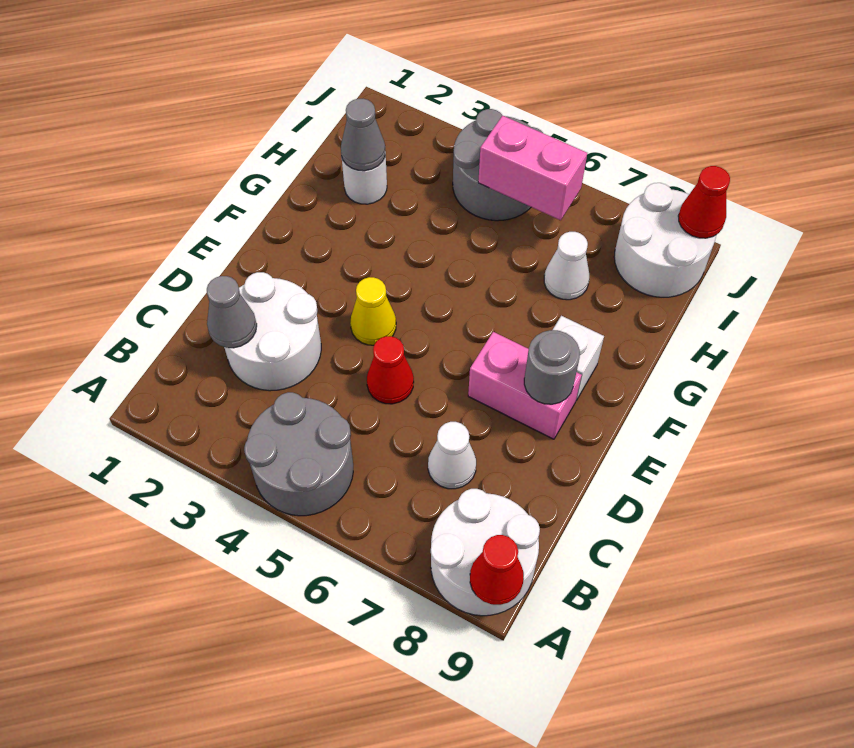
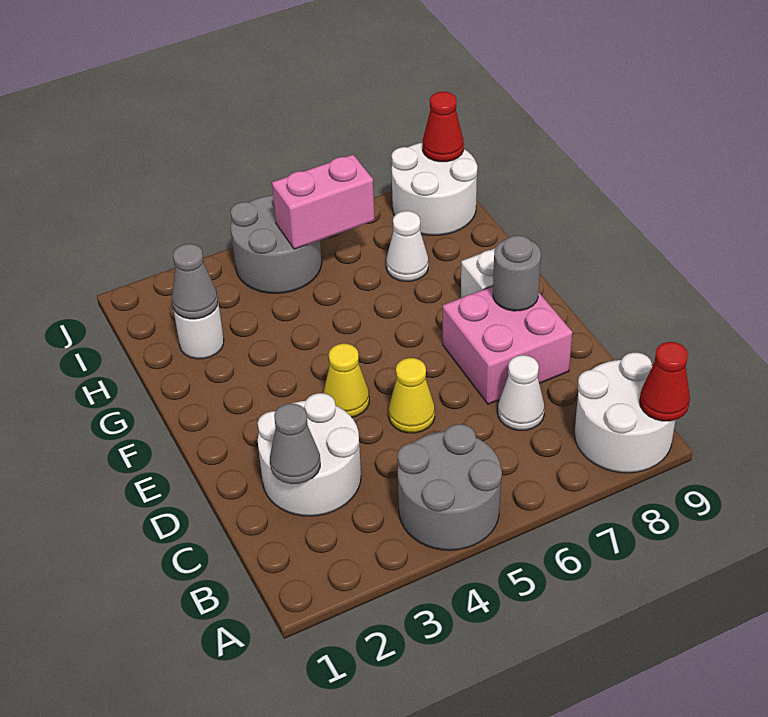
red cone D5 level 1 -> yellow cone D5 level 1
pink brick E7:E8 level 1 -> pink brick D7:E8 level 1

